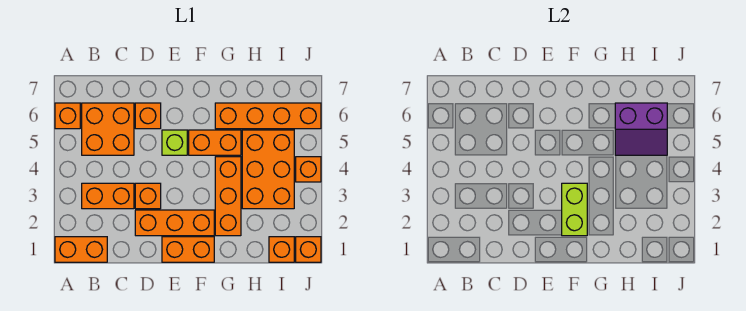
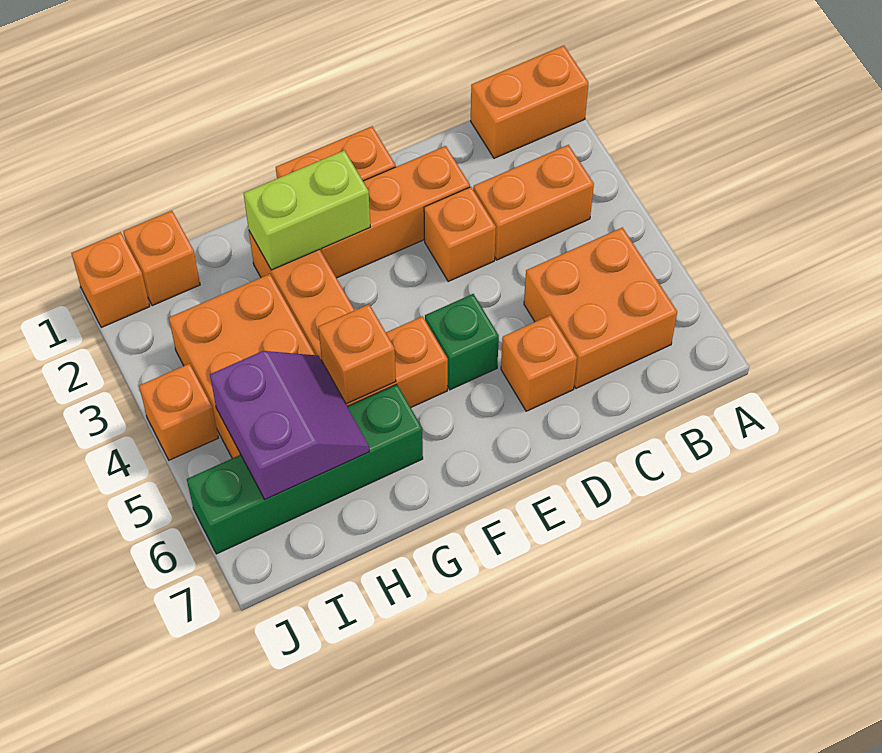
orange brick A6 level 1 -> orange brick G5 level 2
lime brick E5 level 1 -> green brick E5 level 1
lime brick F2:F3 level 2 -> lime brick F2:G2 level 2
orange brick G6:J6 level 1 -> green brick G6:J6 level 1
purple slope H5:I6 level 2 top 6 -> purple slope H5:I6 level 2 top I

